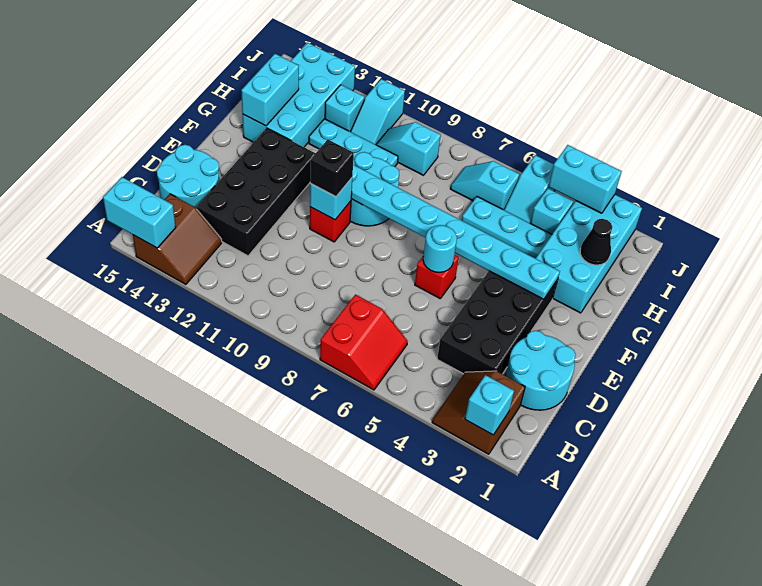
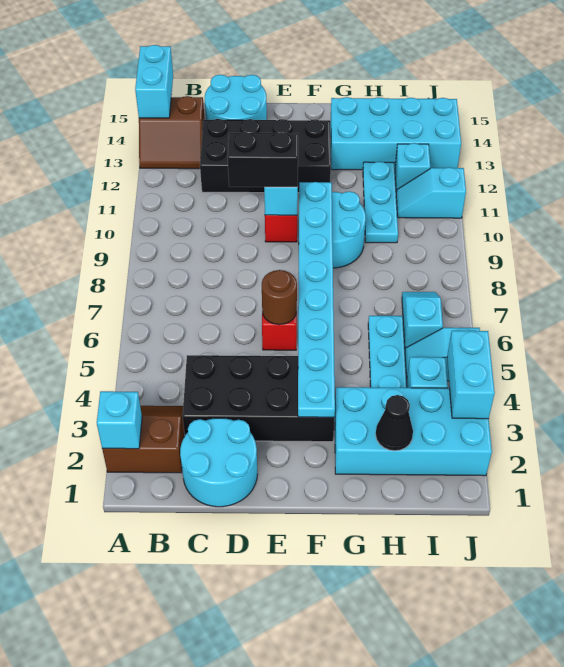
red slope A6:B7 level 1 top 7 -> none
cyan round brick E6 level 2 -> brown round brick E6 level 2
black brick E10 level 3 -> black brick D10:E10 level 3
cyan brick G14:H14 level 2 -> none
cyan slope I9:I10 level 1 top 9 -> none

